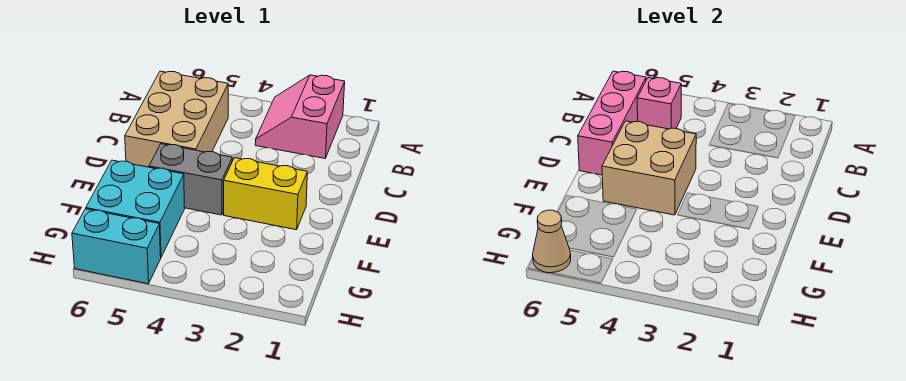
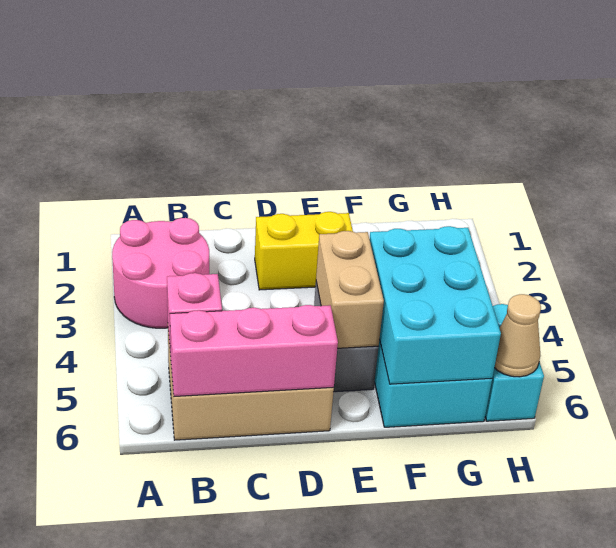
pink slope A2:B3 level 1 top 2 -> pink round brick A2:B3 level 1
tan brick D4:E5 level 2 -> tan brick E4:E5 level 2
yellow brick E2:E3 level 1 -> yellow brick D2:E2 level 1
none -> cyan brick F4:G6 level 2

